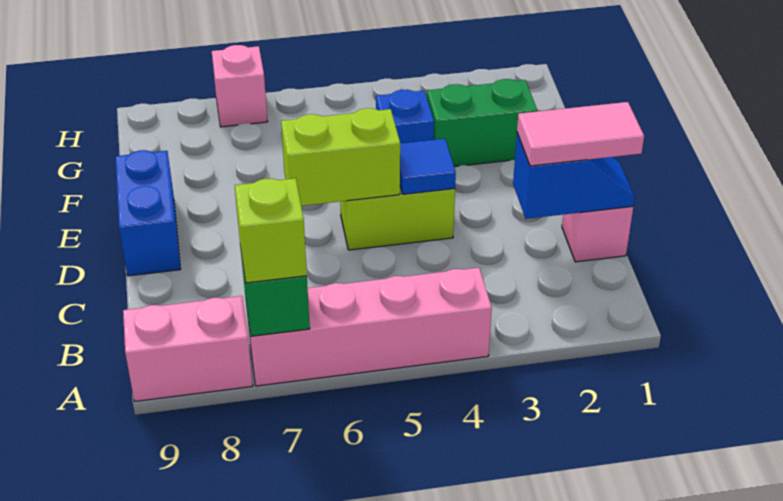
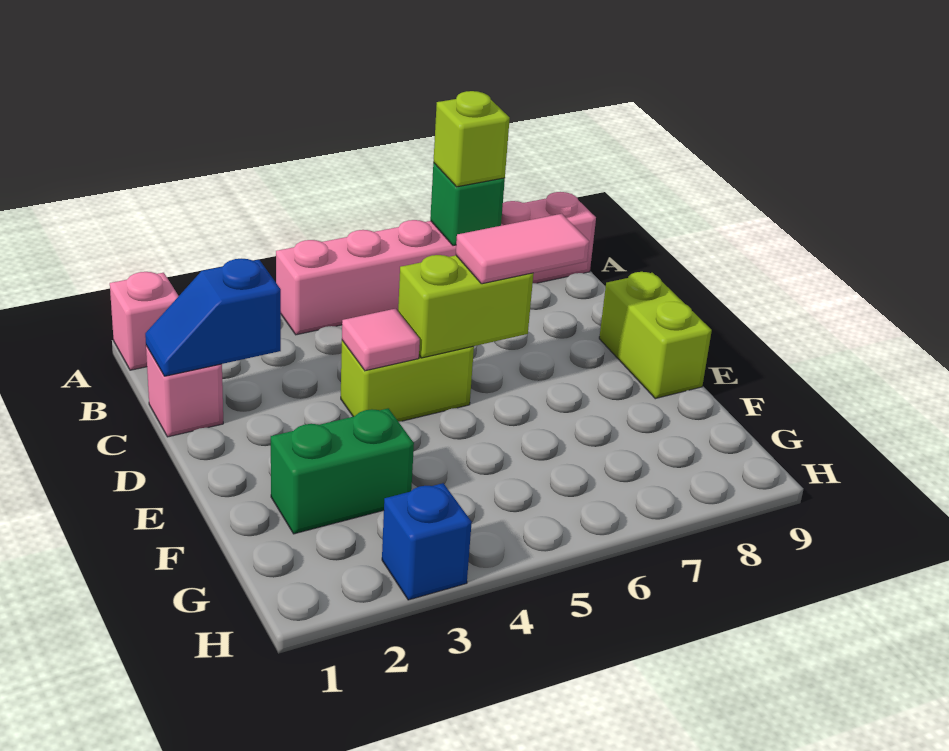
pink tile C1:C2 level 3 -> pink tile D6:D7 level 3
blue tile D4 level 2 -> pink tile D4 level 2
blue brick D9:E9 level 1 -> lime brick D9:E9 level 1
blue brick F4 level 1 -> blue brick H3 level 1
pink brick H7 level 1 -> pink brick A1 level 1

